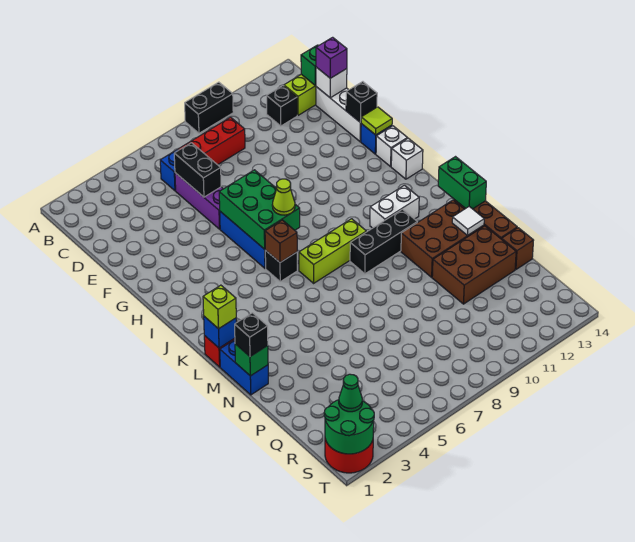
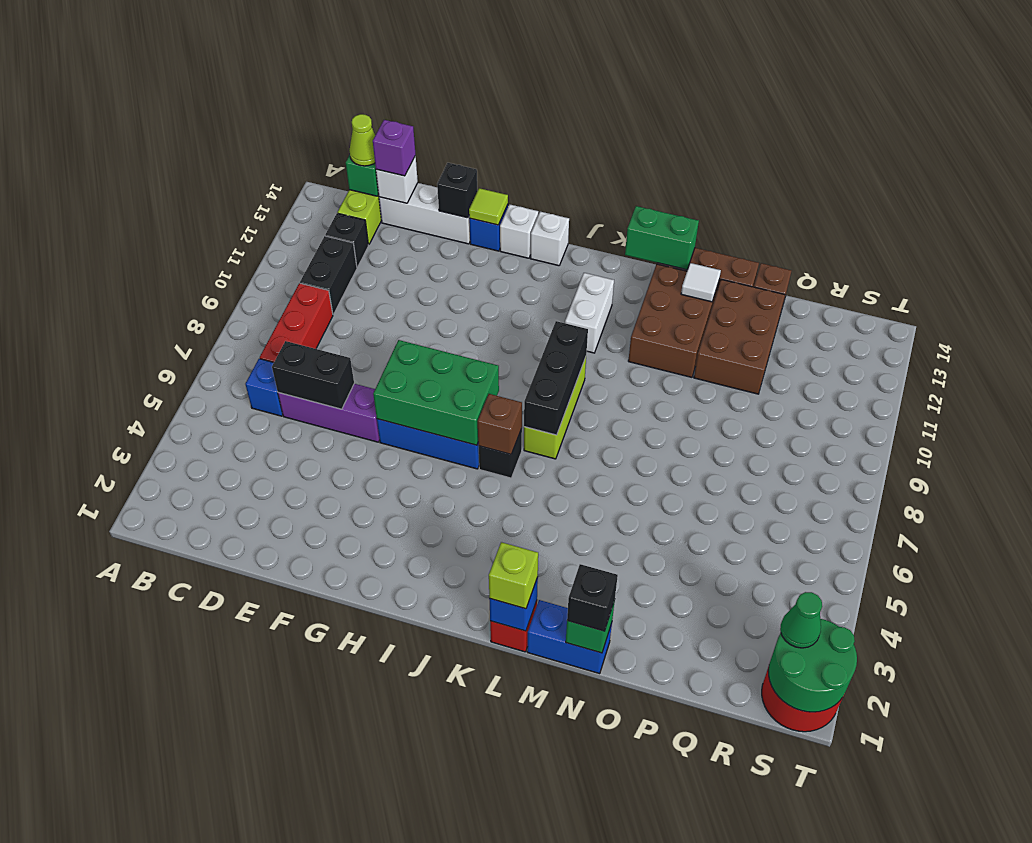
black brick A9:A10 level 1 -> black brick C10:C11 level 1
lime cone I7 level 3 -> lime cone C14 level 3
black brick L9:L11 level 1 -> black brick K7:K9 level 2

